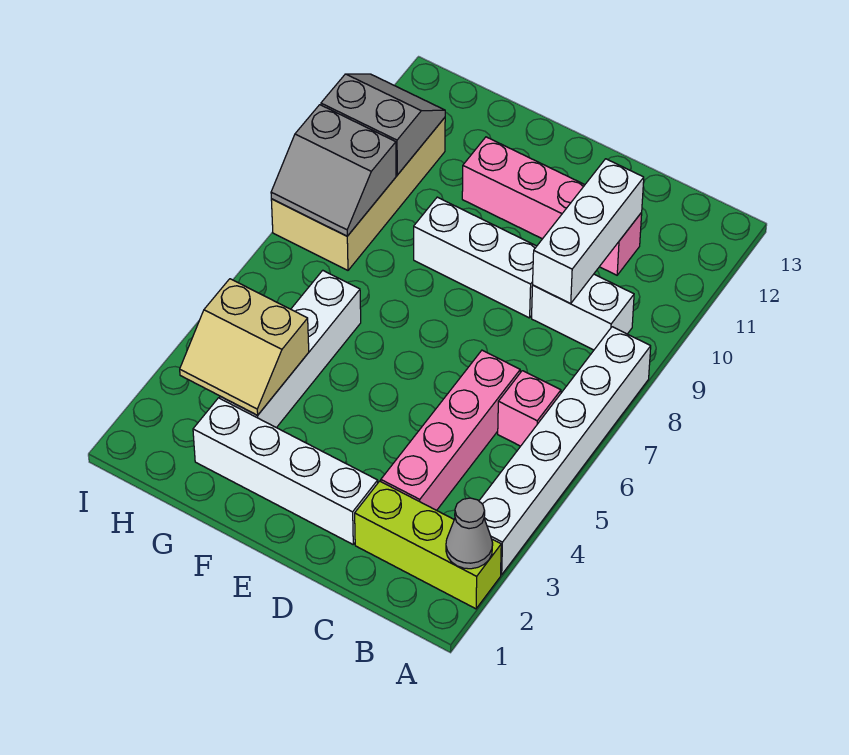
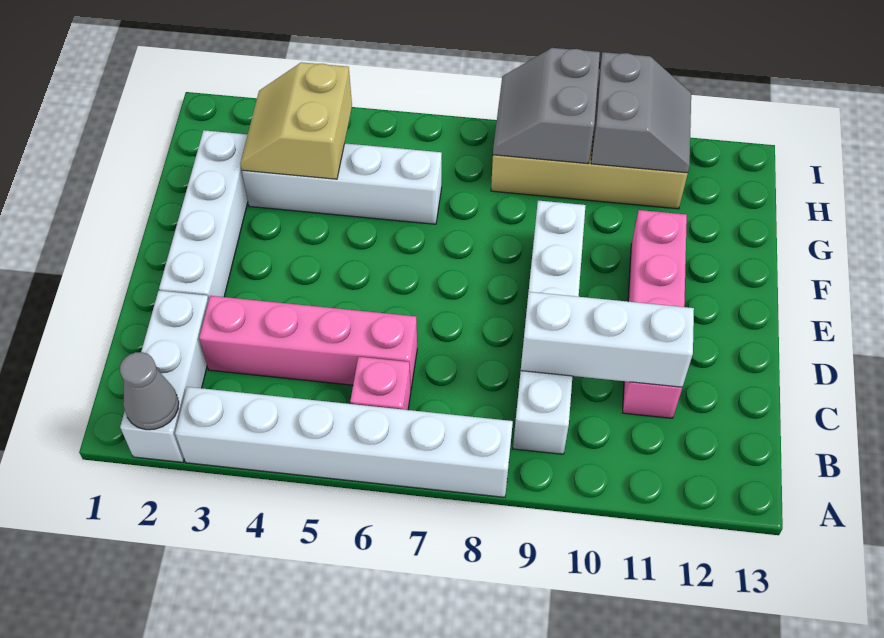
lime brick A2:C2 level 1 -> white brick A2:C2 level 1

